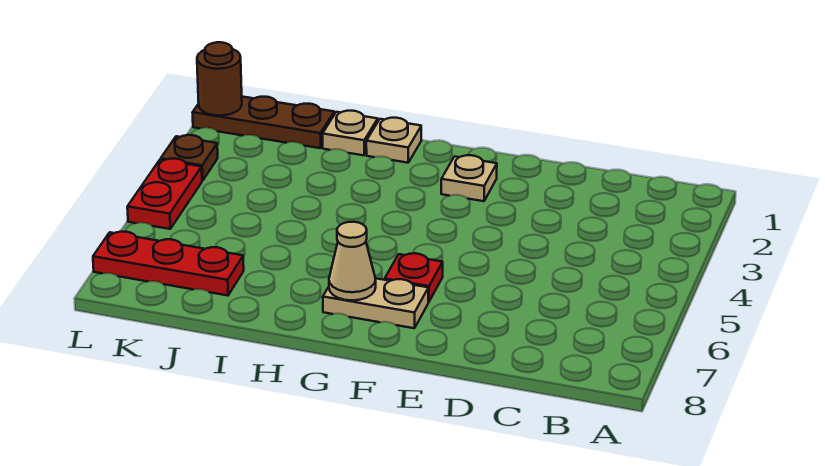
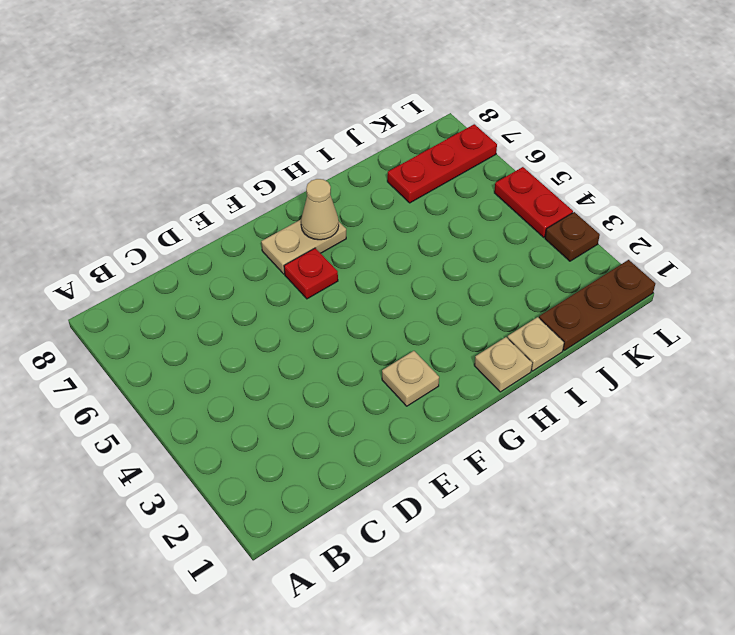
brown round brick L1 level 2 -> none

